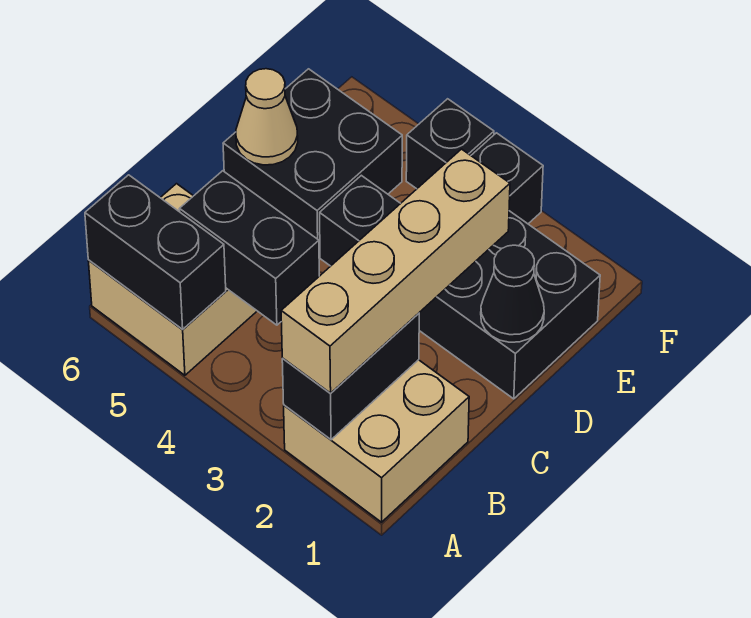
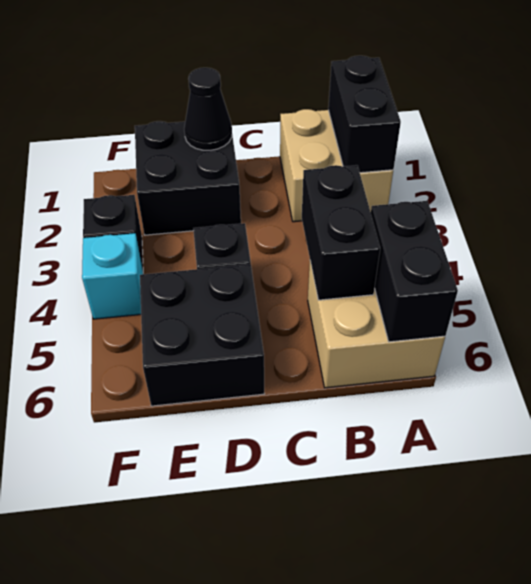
black brick A2:B2 level 2 -> black brick A1:A2 level 2
tan brick A2:D2 level 3 -> none
tan cone D6 level 2 -> none
black brick F4 level 1 -> cyan brick F4 level 1

